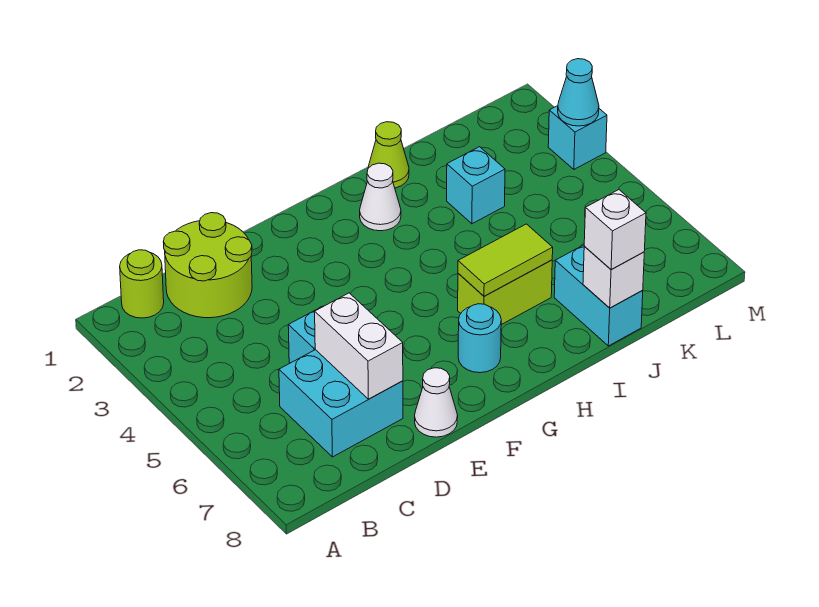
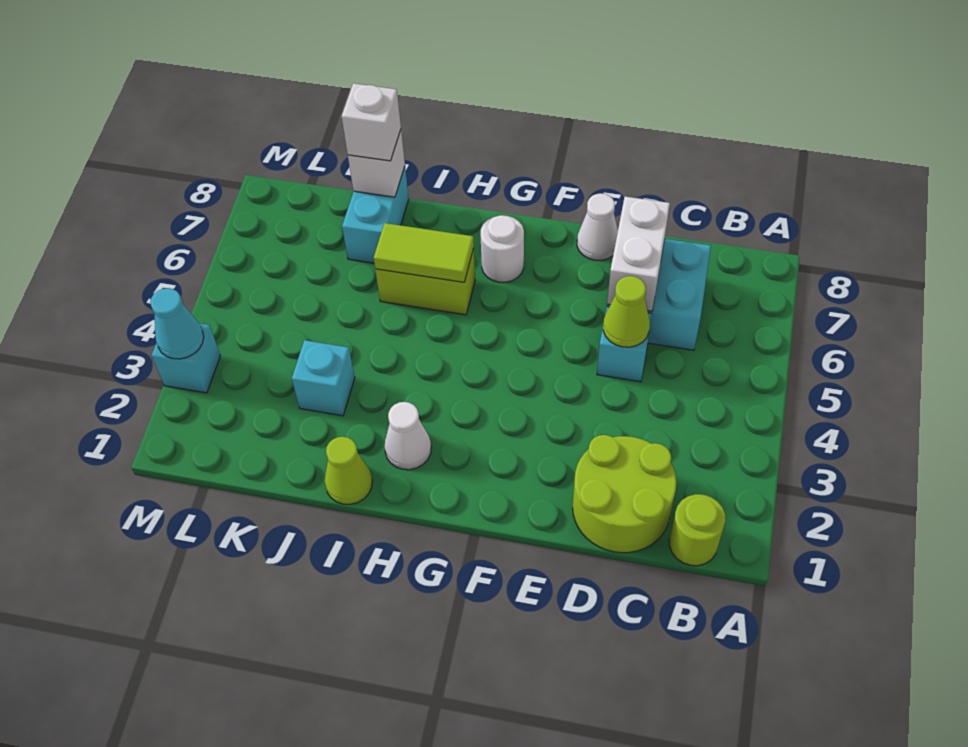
none -> lime cone D5 level 2
cyan round brick G7 level 1 -> white round brick G7 level 1

